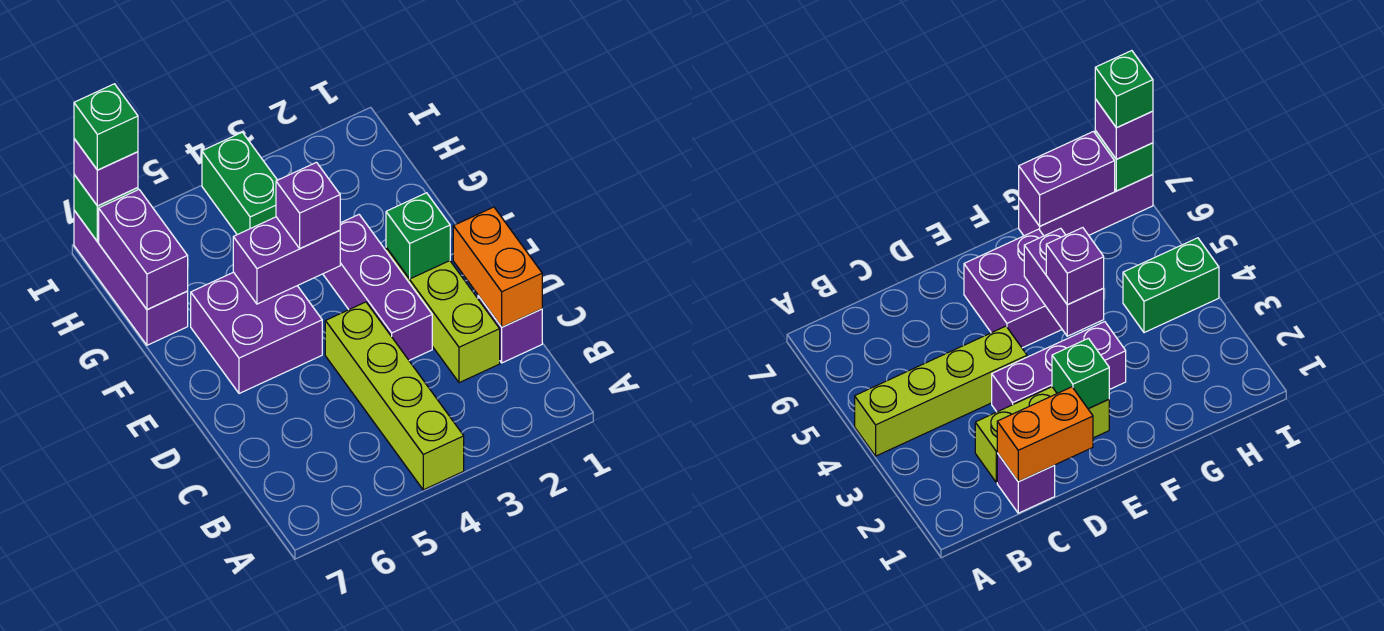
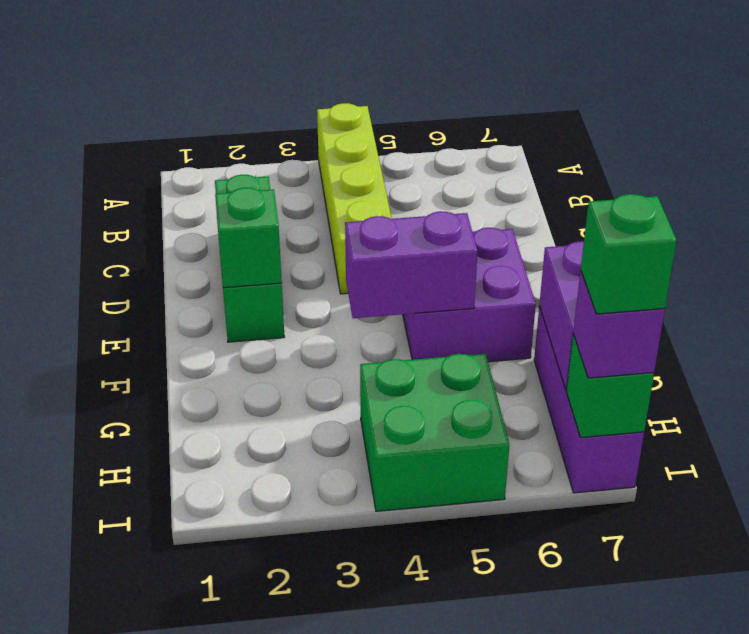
purple brick C1 level 1 -> none
orange brick C1:D1 level 2 -> none
lime brick C2:E2 level 1 -> green brick C2:E2 level 1
purple brick D3:F3 level 1 -> none
purple brick F4 level 3 -> none
green brick H4:I4 level 1 -> green brick H4:I5 level 1

